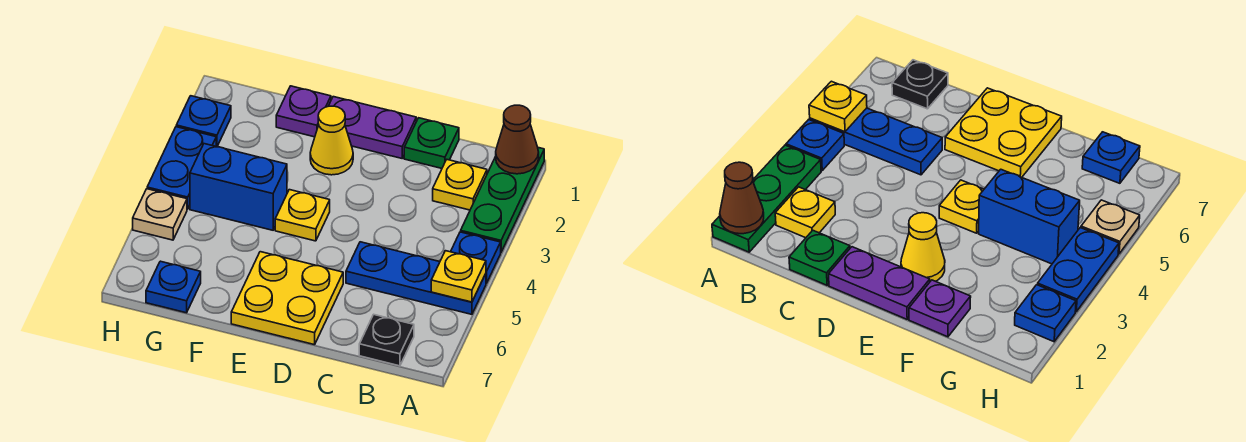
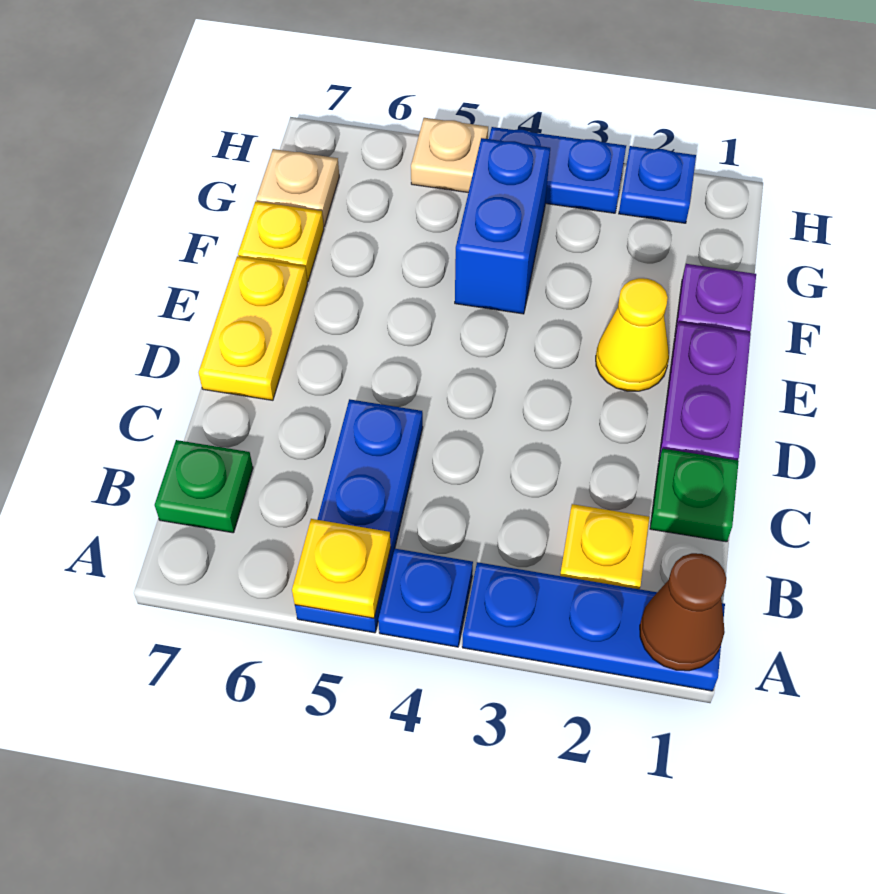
green plate A1:A3 level 1 -> blue plate A1:A3 level 1
black plate B7 level 1 -> green plate B7 level 1
yellow plate D6:E7 level 1 -> yellow plate D7:E7 level 1
yellow plate E4 level 1 -> yellow plate F7 level 1
blue plate G7 level 1 -> tan plate G7 level 1

